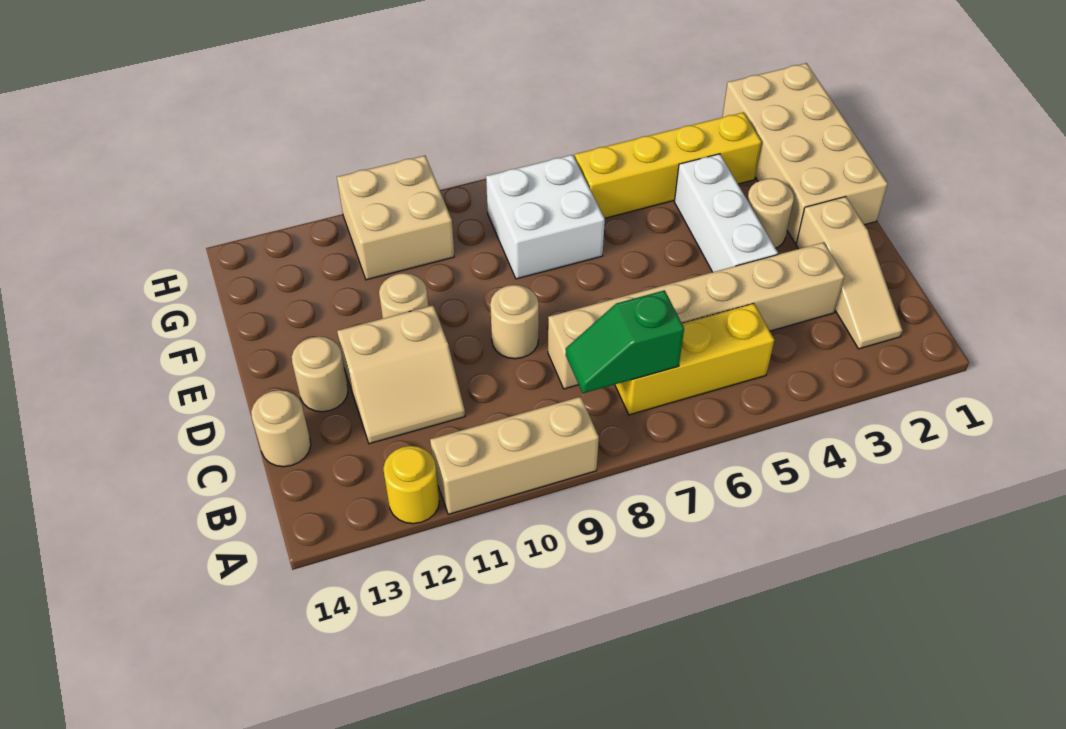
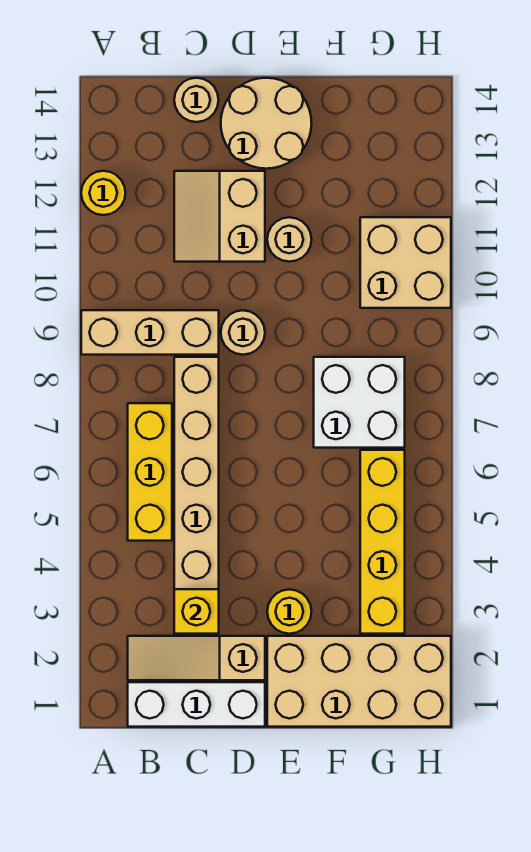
tan brick A9:A11 level 1 -> tan brick A9:C9 level 1
green slope B7:B8 level 2 top 7 -> none
none -> yellow brick C3 level 2
white brick D4:F4 level 1 -> white brick B1:D1 level 1
tan round brick D13 level 1 -> tan round brick D13:E14 level 1
tan round brick E3 level 1 -> yellow round brick E3 level 1

